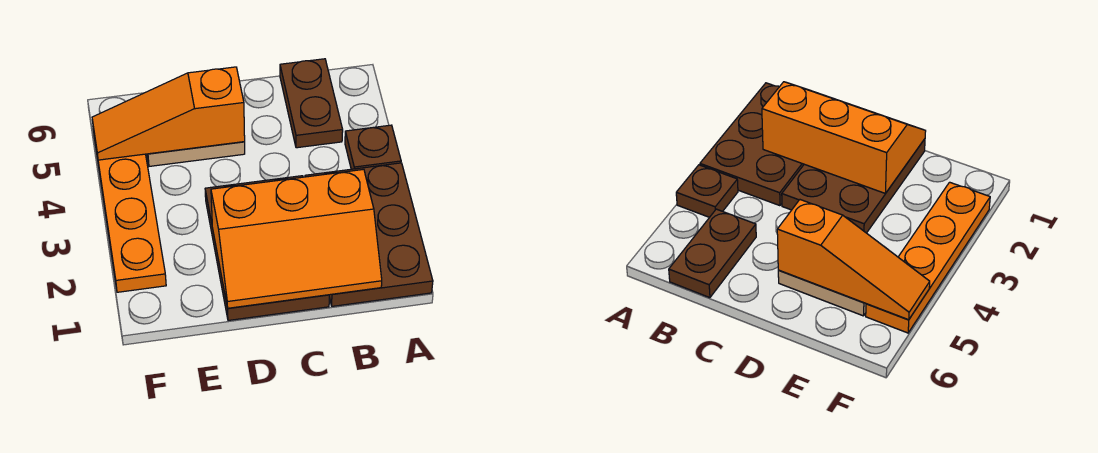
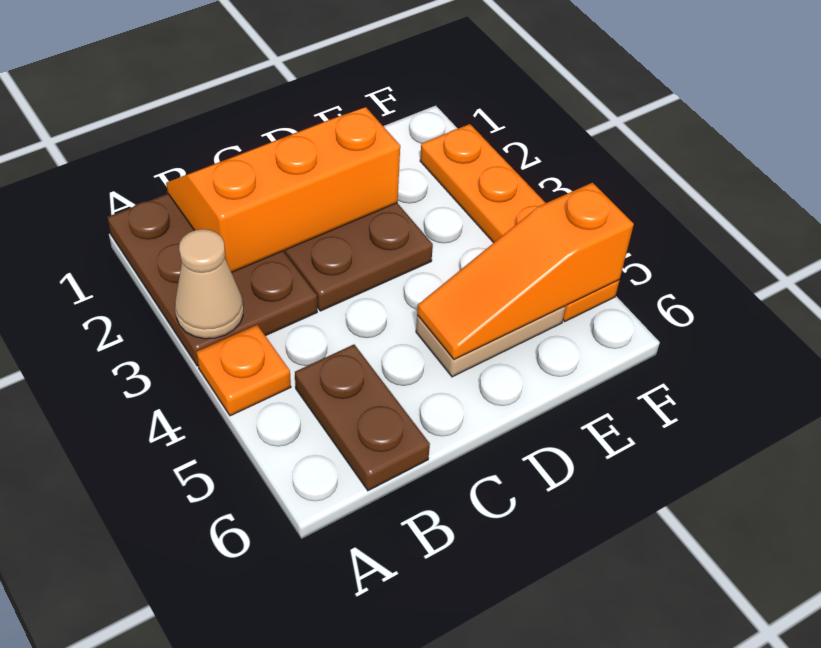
none -> tan cone A3 level 2
brown plate A4 level 1 -> orange plate A4 level 1
orange slope D5:F5 level 2 top D -> orange slope D5:F5 level 2 top F

